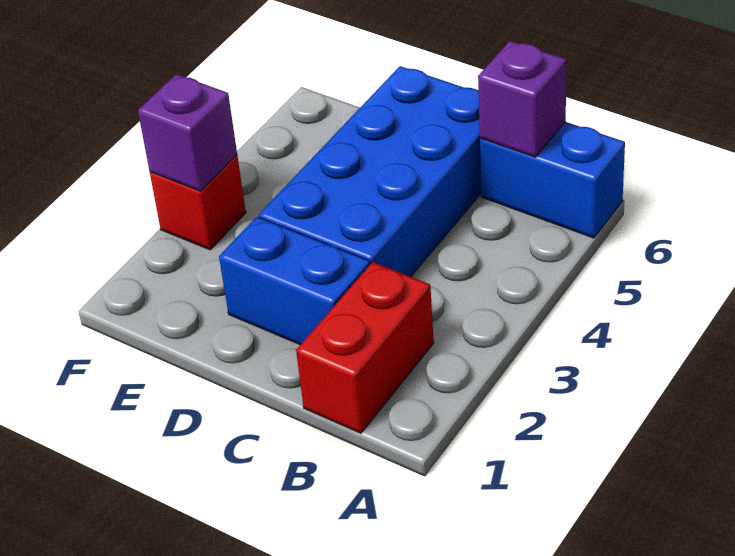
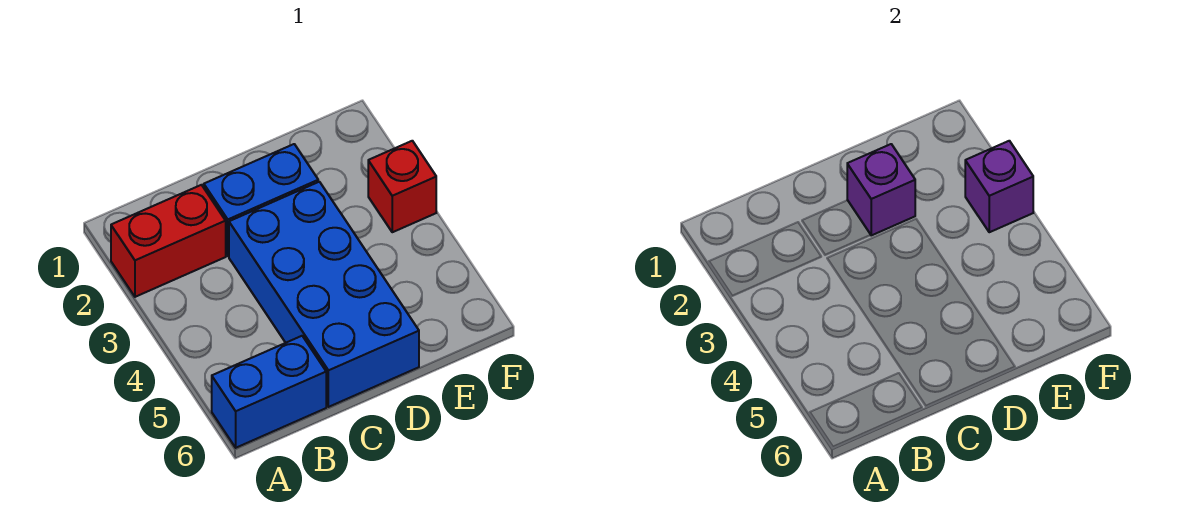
red brick B1:B2 level 1 -> red brick A2:B2 level 1
purple brick B6 level 2 -> purple brick D2 level 2

